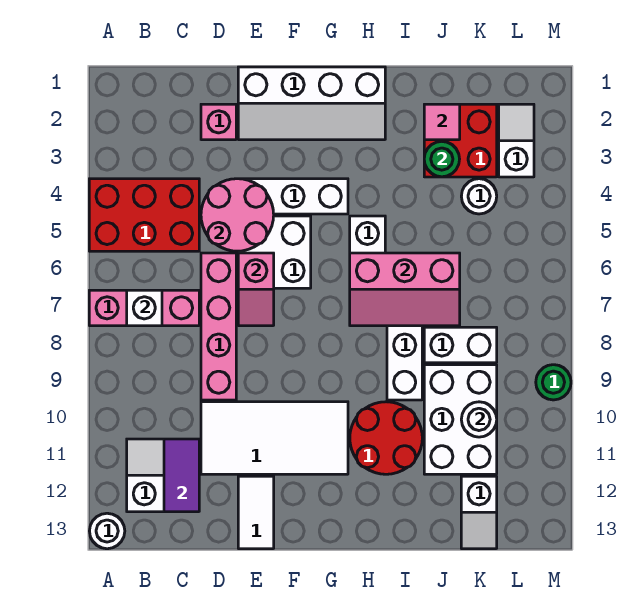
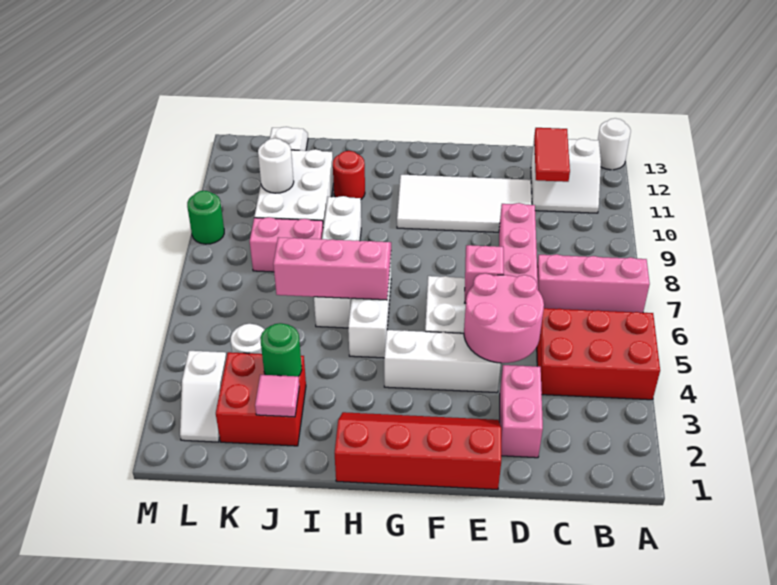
white brick B7 level 2 -> none
purple tile C11:C12 level 2 -> red tile C11:C12 level 2
pink brick D2 level 1 -> pink brick D2:D3 level 1
white slope E1:H2 level 1 top 1 -> red slope E1:H2 level 1 top 1
white tile E12:E13 level 1 -> none
red round brick H10:I11 level 1 -> red round brick I11 level 1
white brick J8:K8 level 1 -> pink brick J8:K8 level 1

